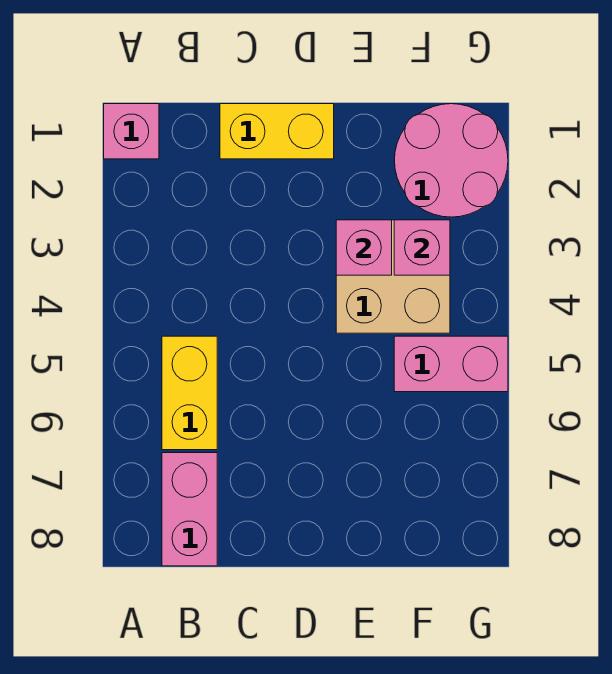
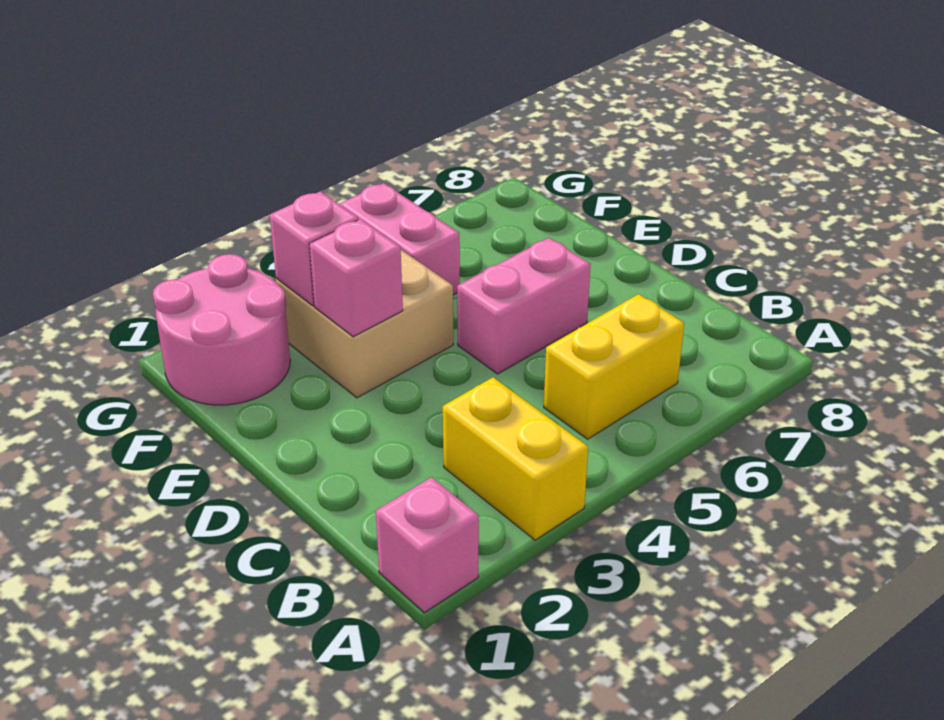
pink brick B7:B8 level 1 -> pink brick D5:D6 level 1
yellow brick C1:D1 level 1 -> yellow brick A3:B3 level 1

